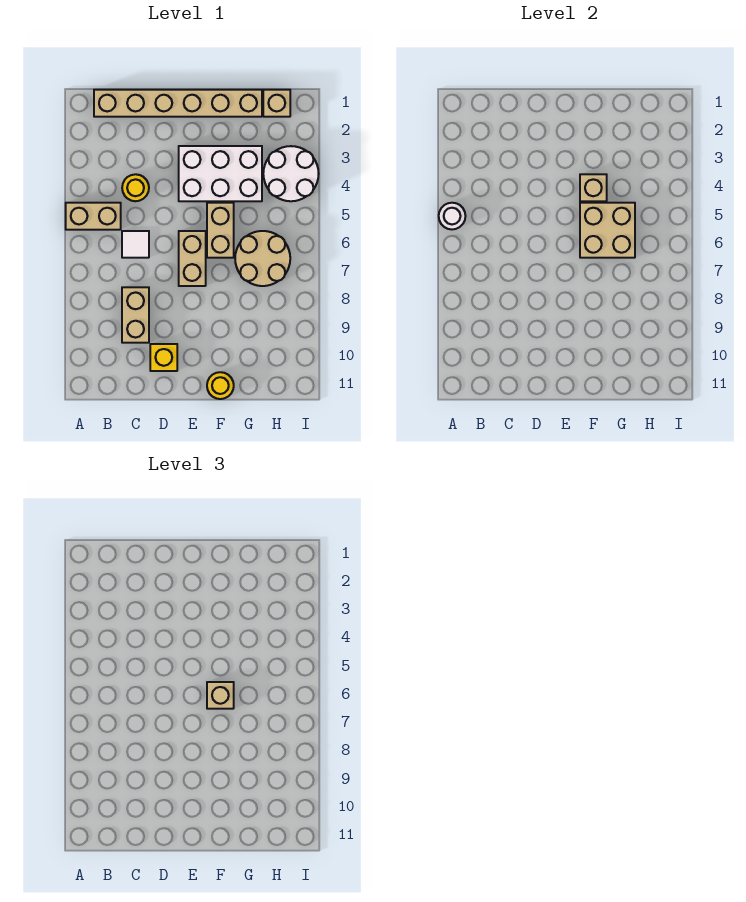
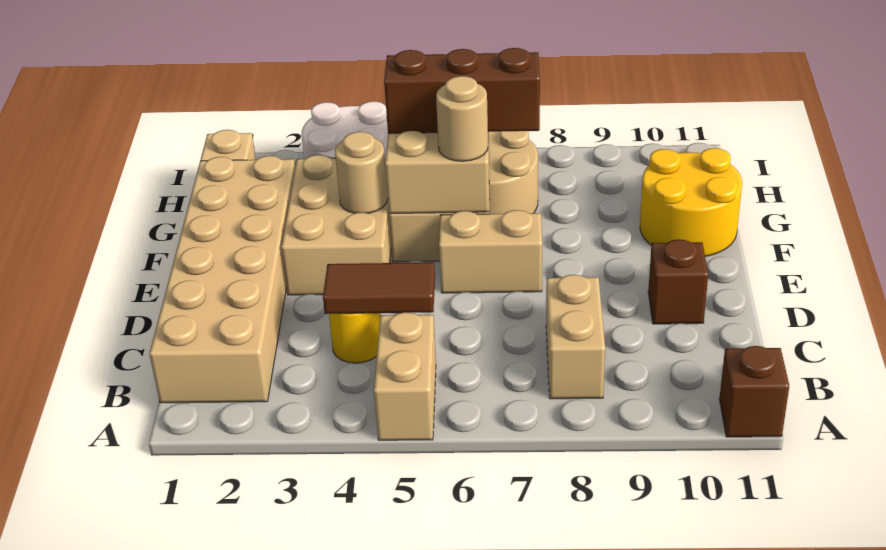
white round brick A5 level 2 -> none
none -> brown brick A11 level 1
tan brick B1:G1 level 1 -> tan brick B1:G2 level 1
none -> brown tile C4:C5 level 2
white tile C6 level 1 -> none
tan brick C8:C9 level 1 -> tan brick B8:C8 level 1
yellow brick D10 level 1 -> brown brick D10 level 1
white brick E3:G4 level 1 -> tan brick E3:G4 level 1
tan brick F4 level 2 -> tan round brick F4 level 2
tan brick F6 level 3 -> tan round brick F6 level 3
yellow round brick F11 level 1 -> yellow round brick F10:G11 level 1
none -> brown brick G5:G7 level 3

